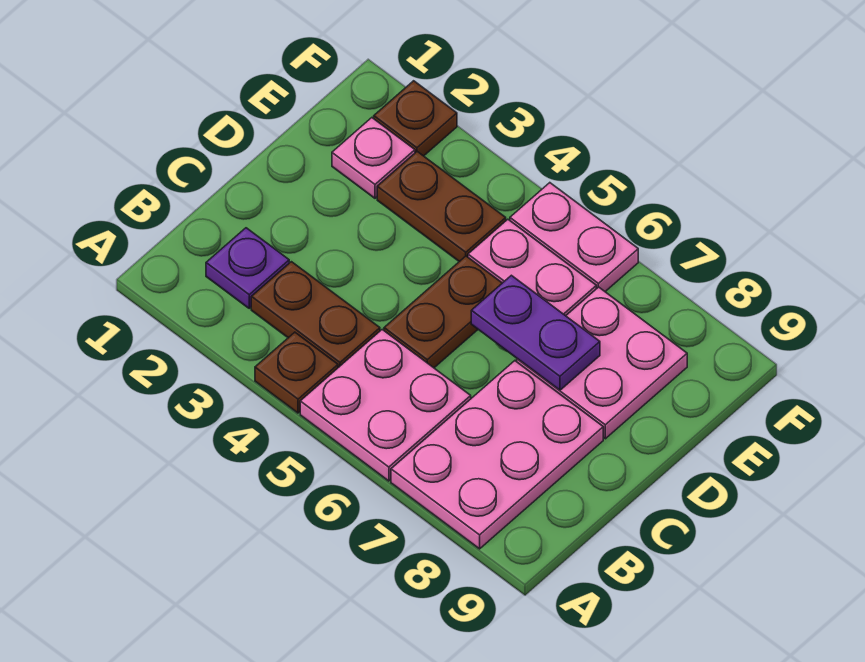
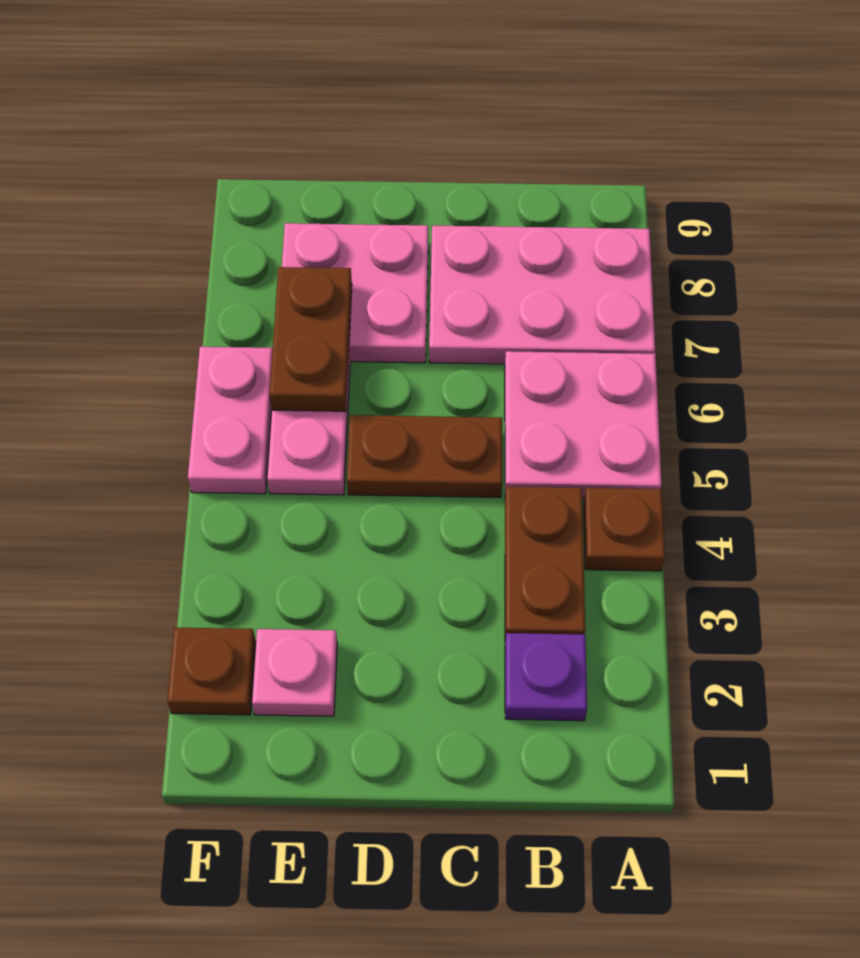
purple plate D6:D7 level 2 -> none
brown plate E3:E4 level 1 -> brown plate E6:E7 level 2

